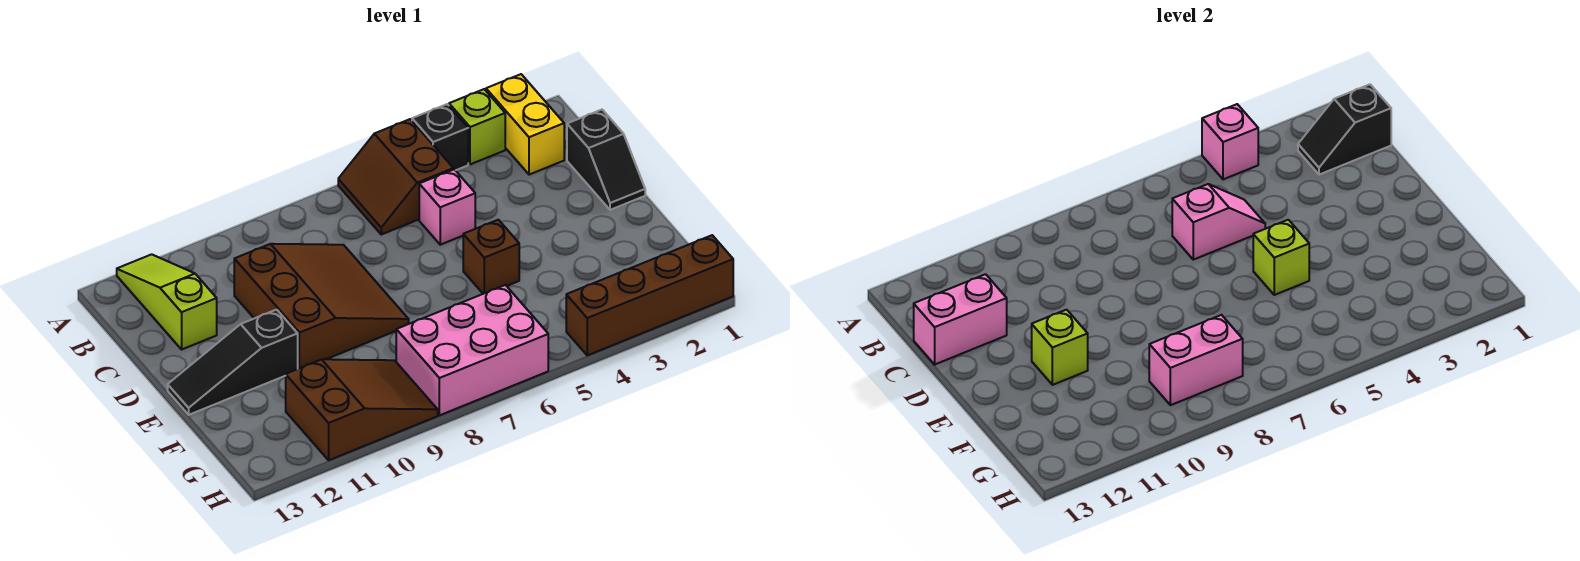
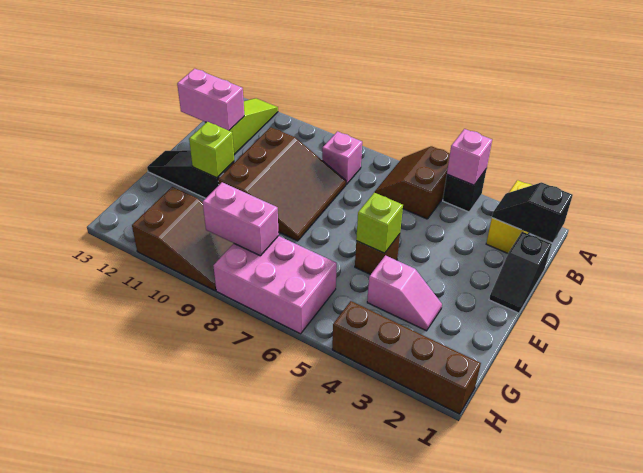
lime brick A3 level 1 -> none
pink brick C5 level 1 -> pink brick B8 level 1
pink slope C5:C6 level 2 top 6 -> pink slope F3:F4 level 1 top 4

